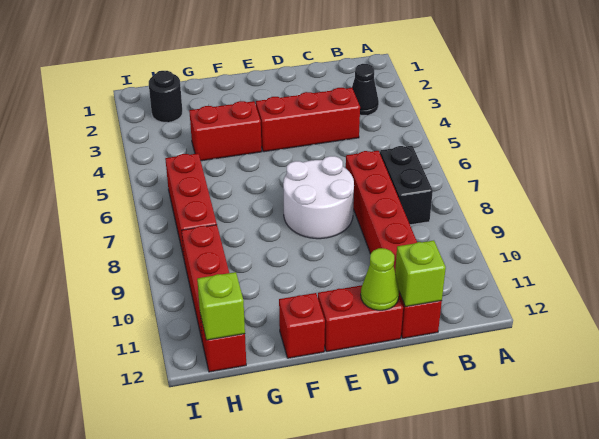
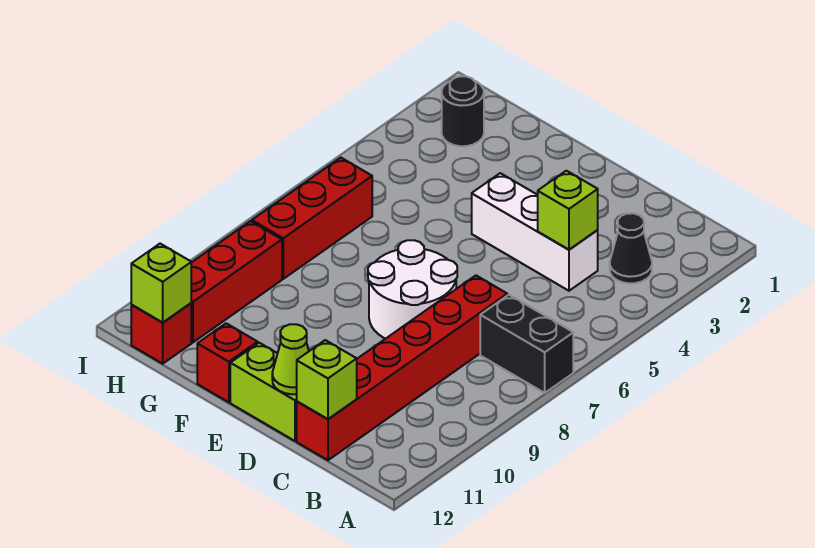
black brick B7:B8 level 1 -> black brick A7:B7 level 1
red brick C4:E4 level 1 -> white brick C4:E4 level 1
none -> lime brick C4 level 2
red brick D12:E12 level 1 -> lime brick D12:E12 level 1
red brick F4:G4 level 1 -> none

